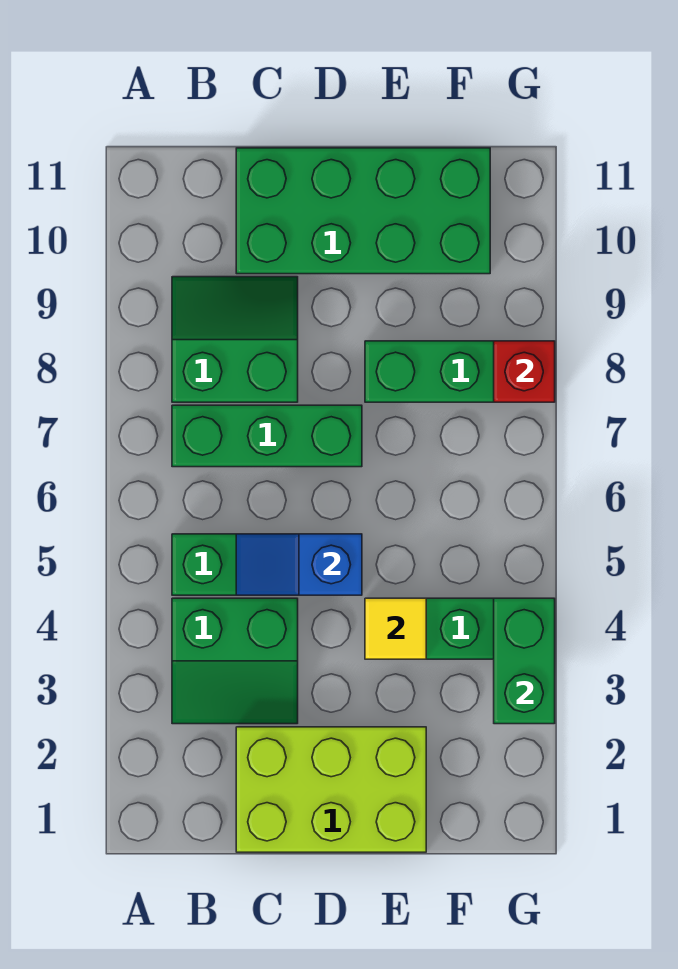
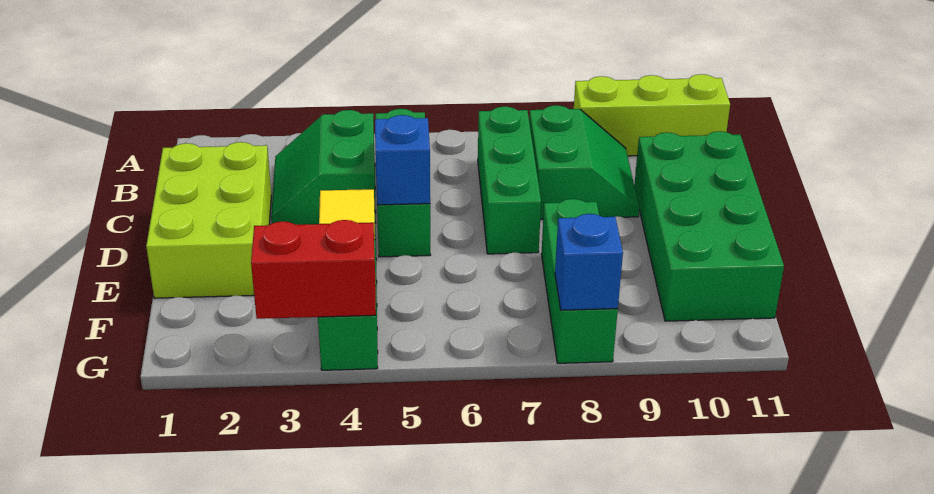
none -> lime brick A9:A11 level 1
green brick G3:G4 level 2 -> red brick G3:G4 level 2
red brick G8 level 2 -> blue brick G8 level 2

